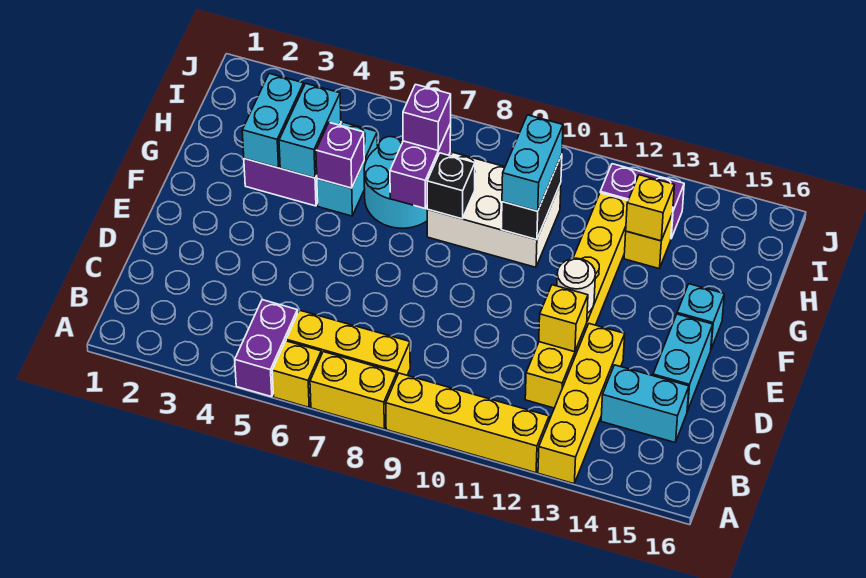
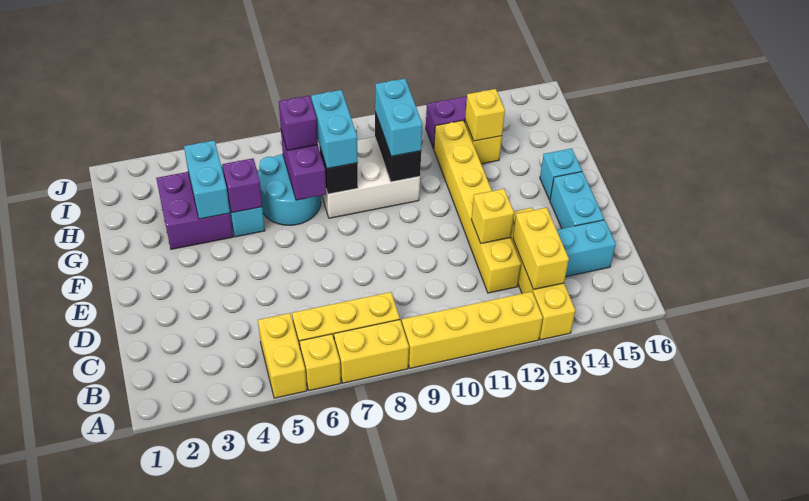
purple brick A5:B5 level 1 -> yellow brick A5:B5 level 1
none -> yellow brick B13:C13 level 2
white round brick E12 level 2 -> none
cyan brick G3:H3 level 2 -> cyan brick G8:H8 level 3

